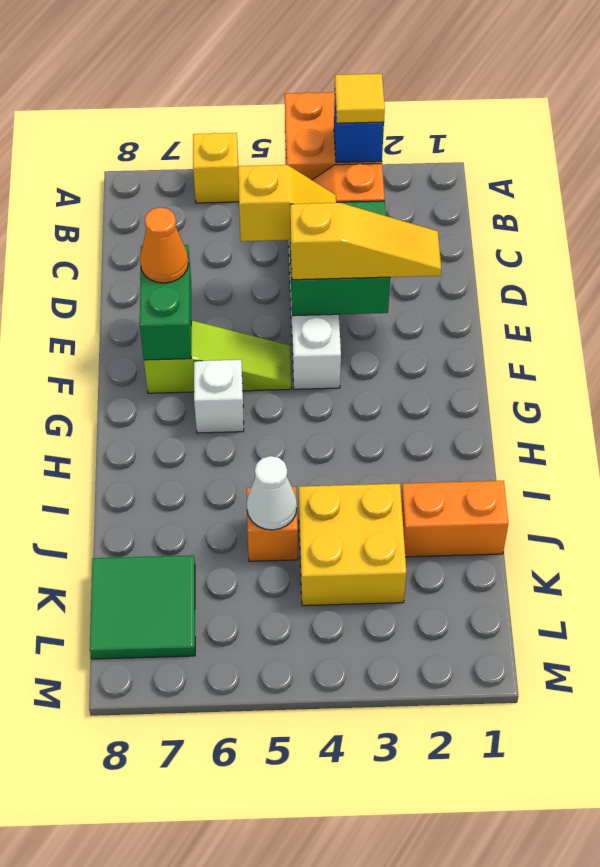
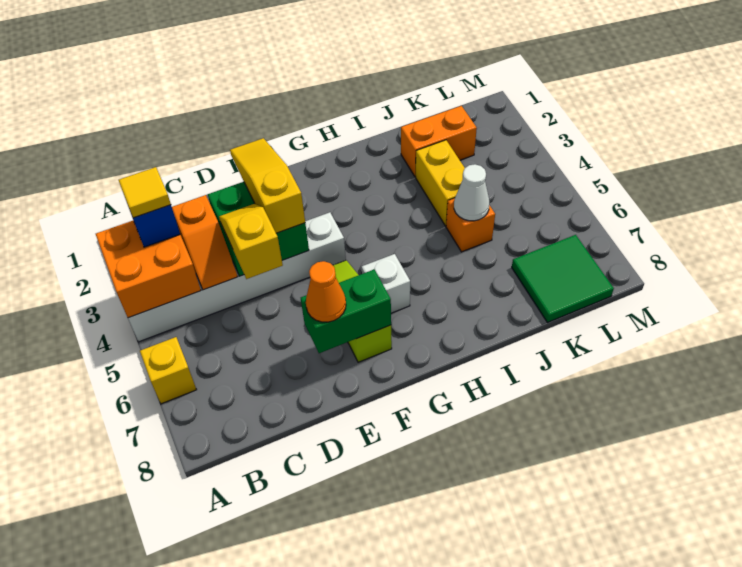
orange brick J1:J2 level 1 -> orange brick J2:K2 level 1
yellow brick J3:K4 level 1 -> yellow brick J3:J4 level 1

